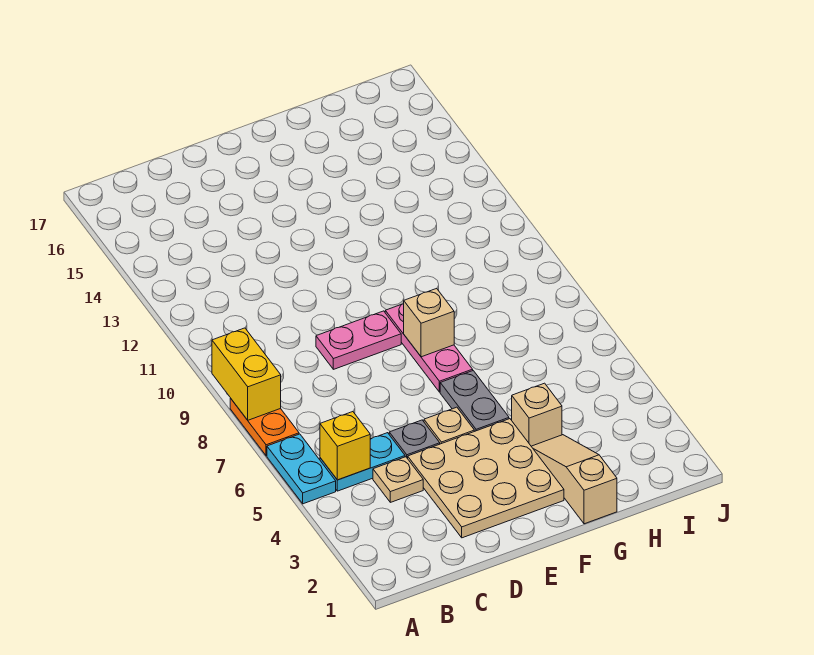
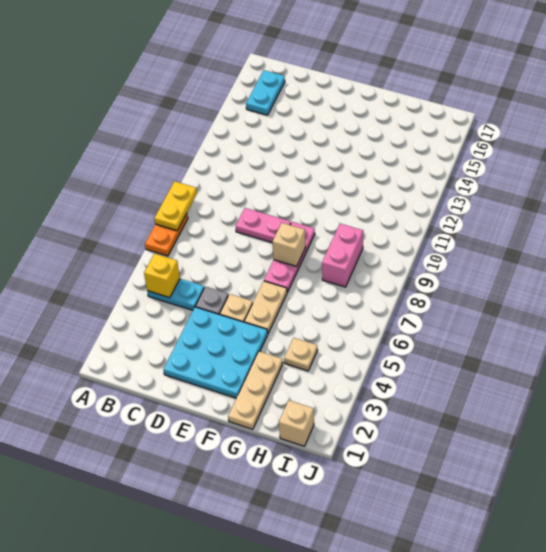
cyan plate A5:A6 level 1 -> cyan plate B15:B16 level 1
yellow brick A8:A9 level 2 -> yellow plate A8:A9 level 2
tan plate C4 level 1 -> tan plate H4 level 1
tan plate D2:F4 level 1 -> cyan plate D2:F4 level 1
grey plate F5:F6 level 1 -> tan plate F5:F6 level 1
tan slope G1:G3 level 1 top 1 -> tan plate G1:G3 level 1
tan brick G4 level 1 -> tan brick I1 level 1
none -> pink brick H8:H9 level 1

